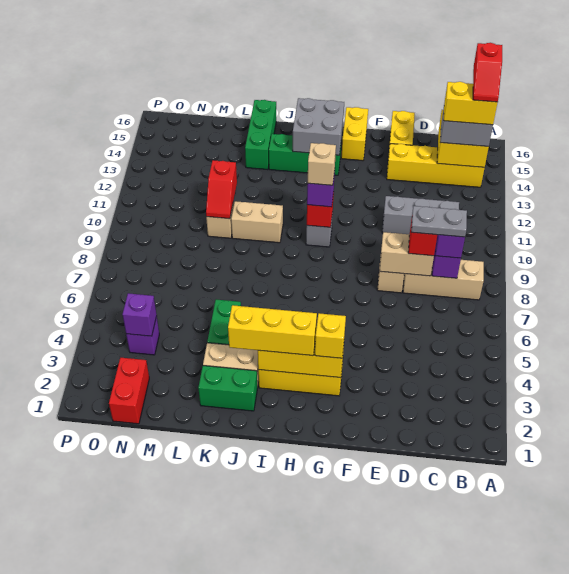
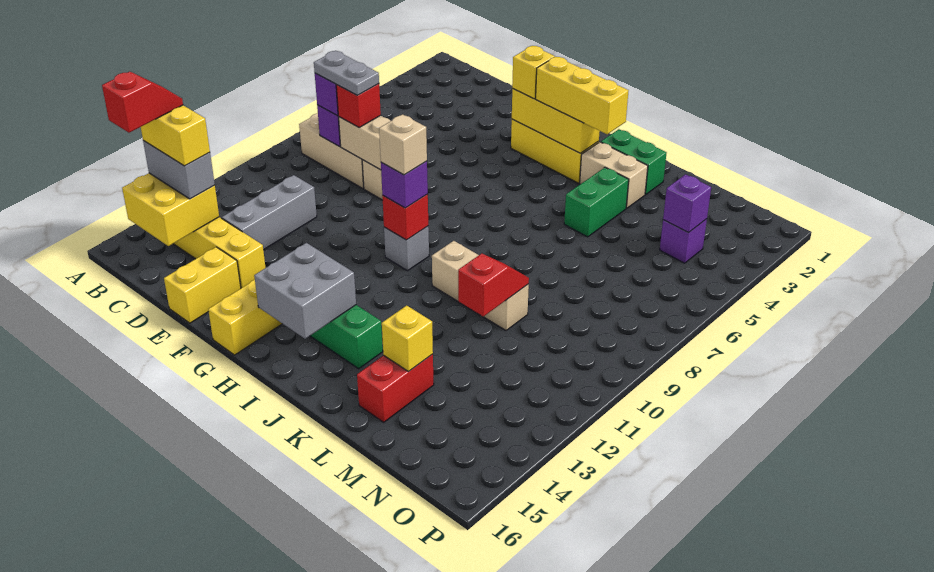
grey brick C11:E11 level 1 -> grey brick D11:D13 level 1
green brick K14:K16 level 1 -> none
none -> yellow brick L14 level 2
red brick N1:N2 level 1 -> red brick L14:L15 level 1

